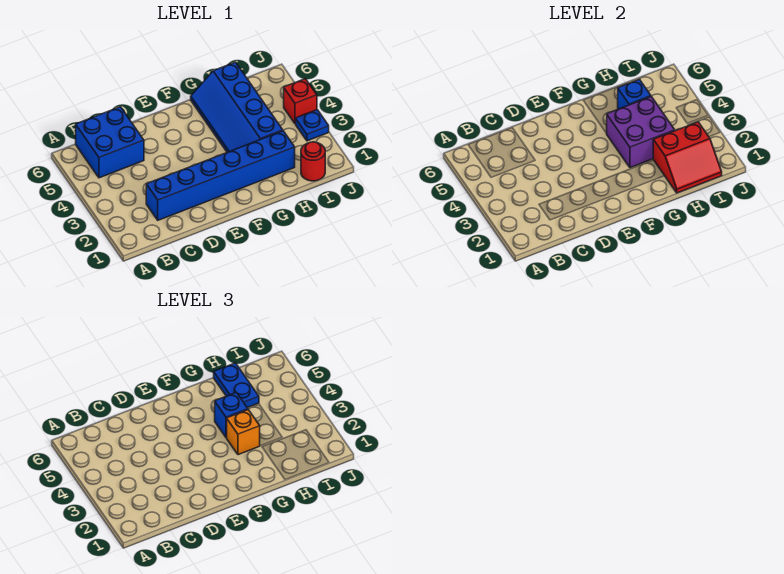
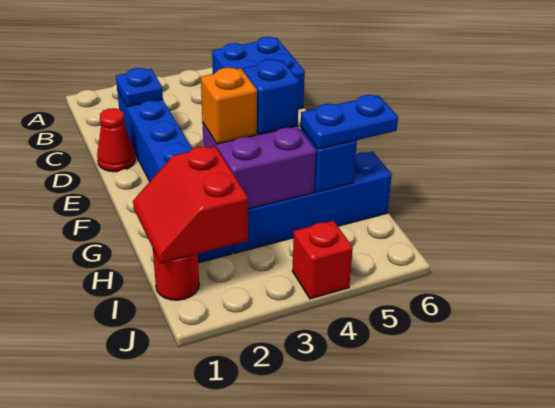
none -> red cone D1 level 1
blue plate J3 level 1 -> blue plate C2 level 2

